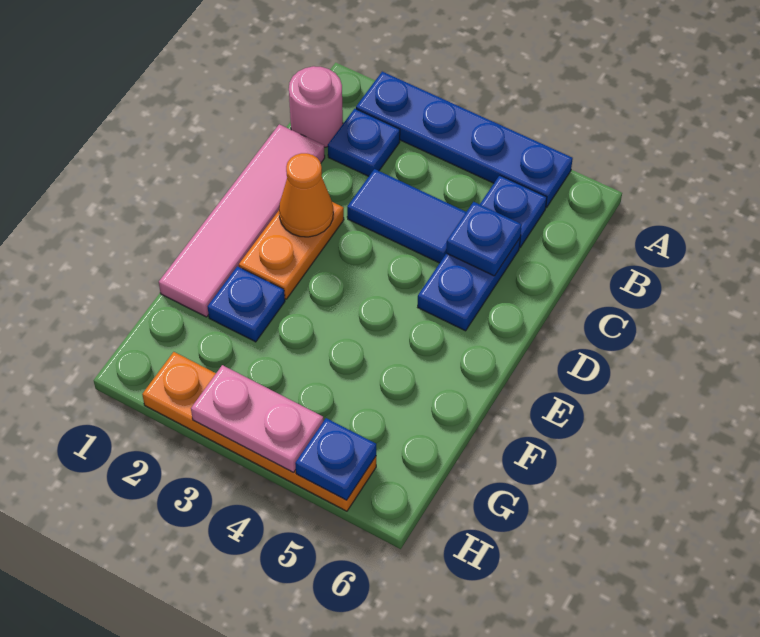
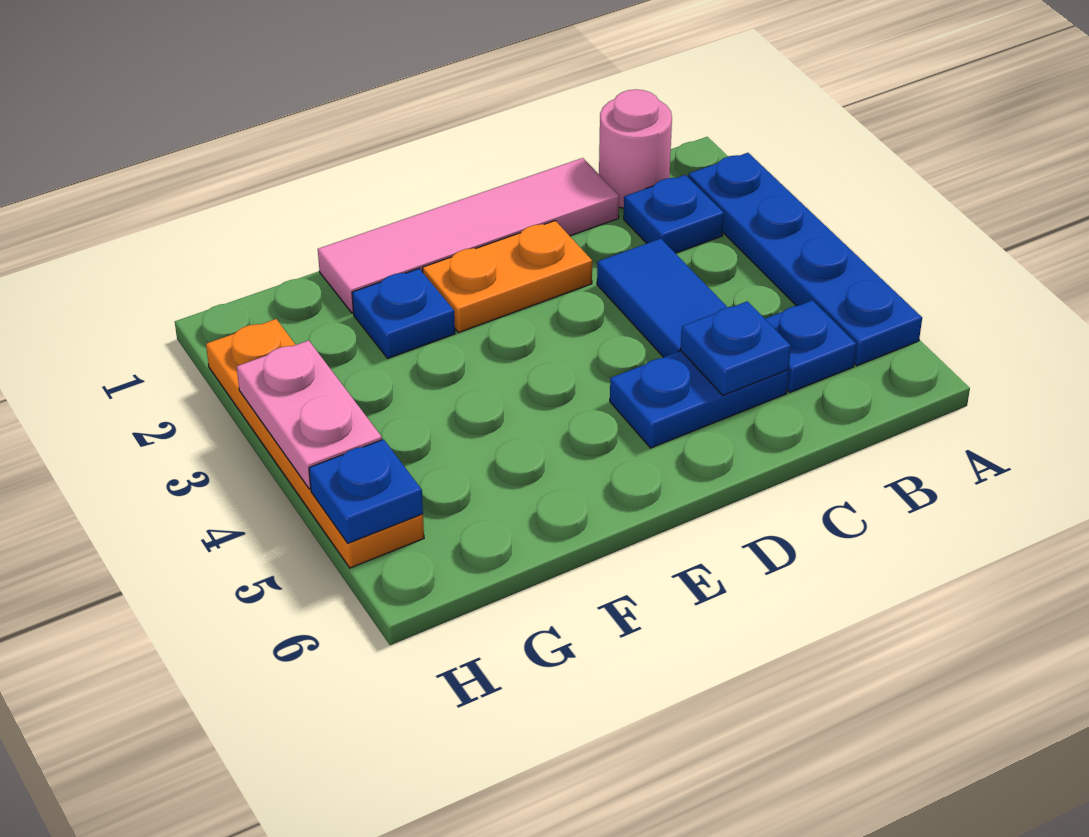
orange cone D2 level 2 -> none

